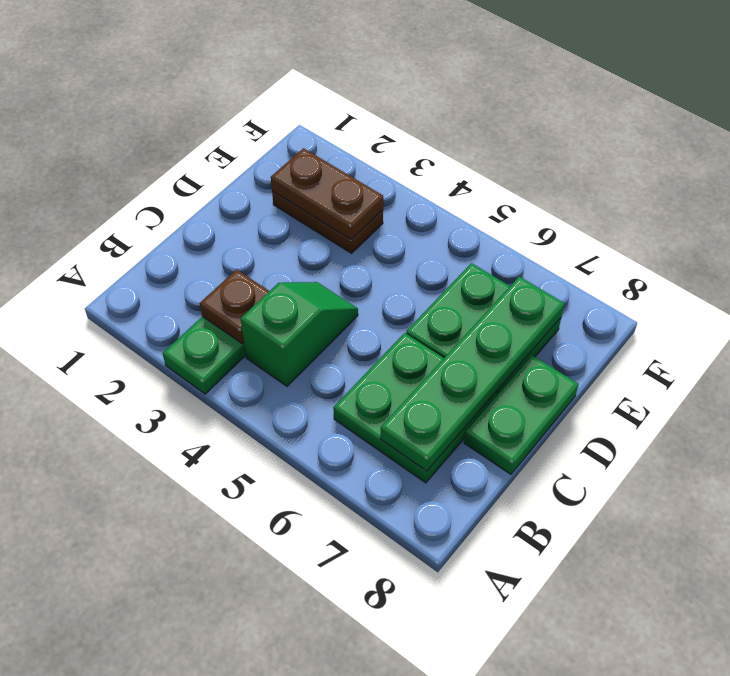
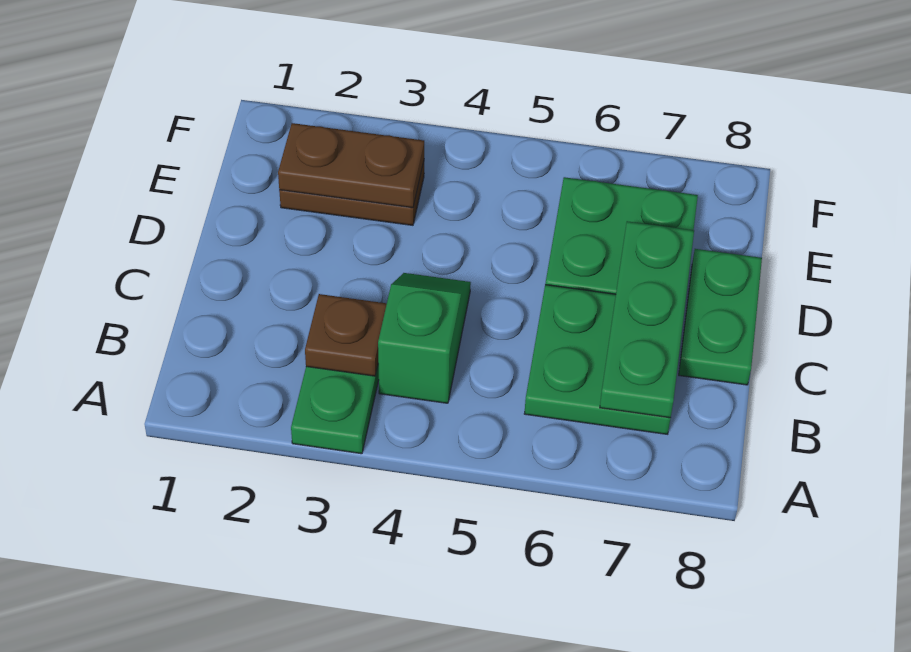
green plate B7:E7 level 2 -> green plate B7:D7 level 2

